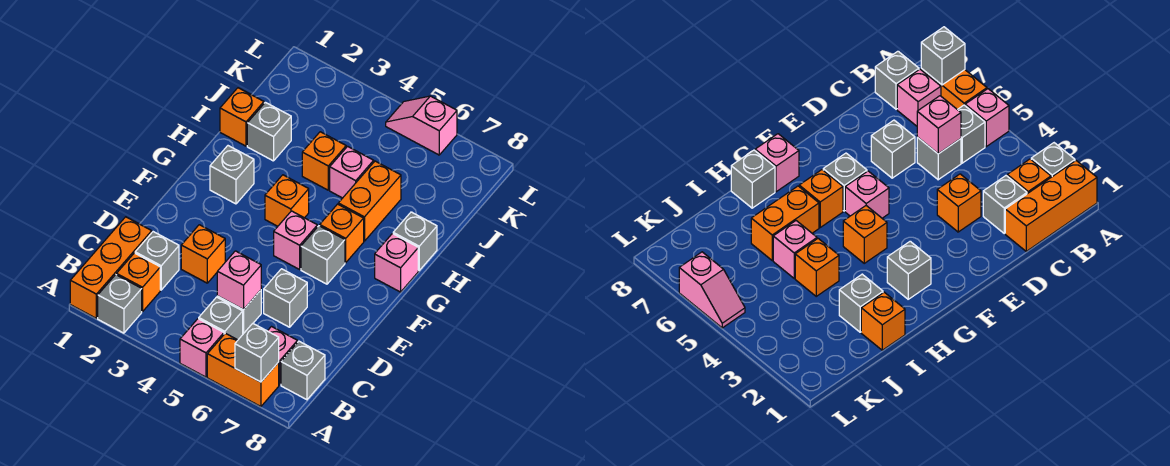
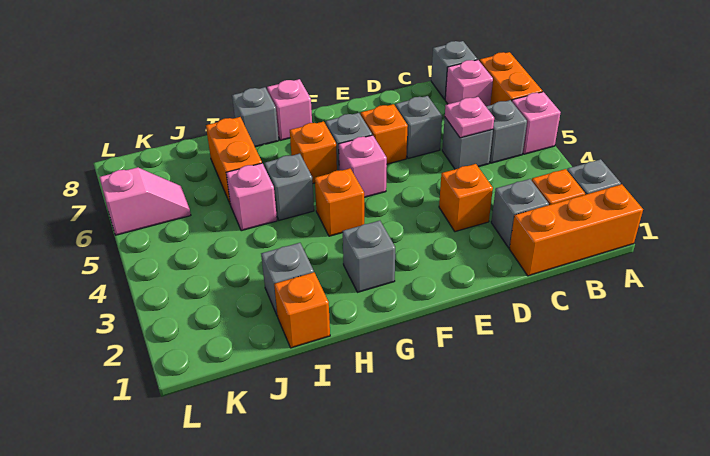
grey brick A7 level 2 -> grey brick H5 level 1
pink brick C5 level 2 -> pink plate C5 level 2
orange brick H6:I6 level 1 -> orange brick I6:I7 level 1
orange brick I4 level 1 -> orange brick E6 level 1
pink slope L5:L6 level 1 top 6 -> pink slope K6:L6 level 1 top L

